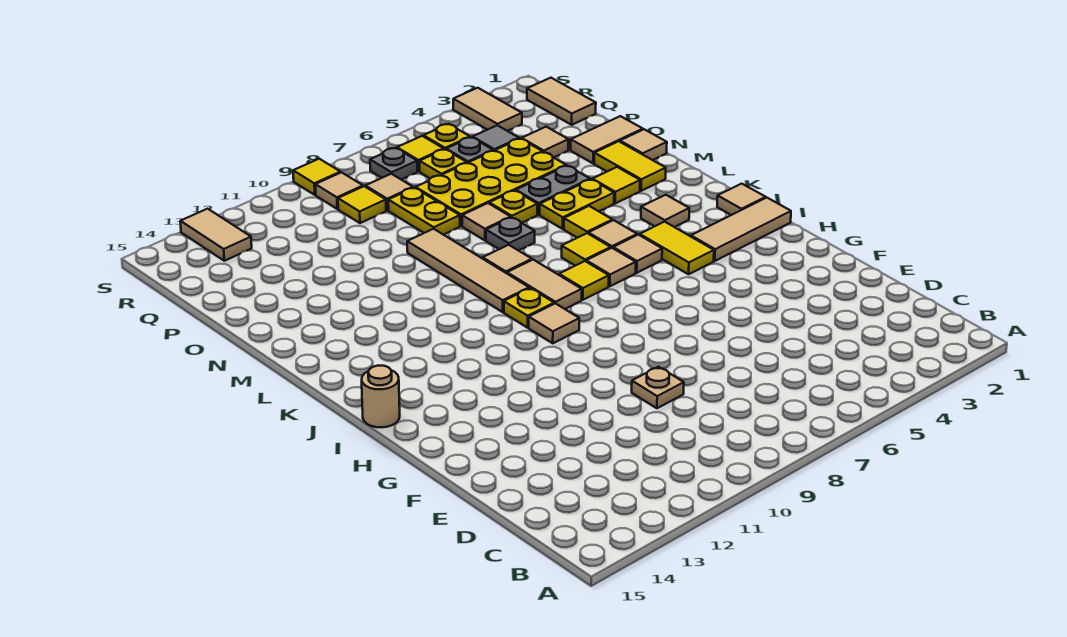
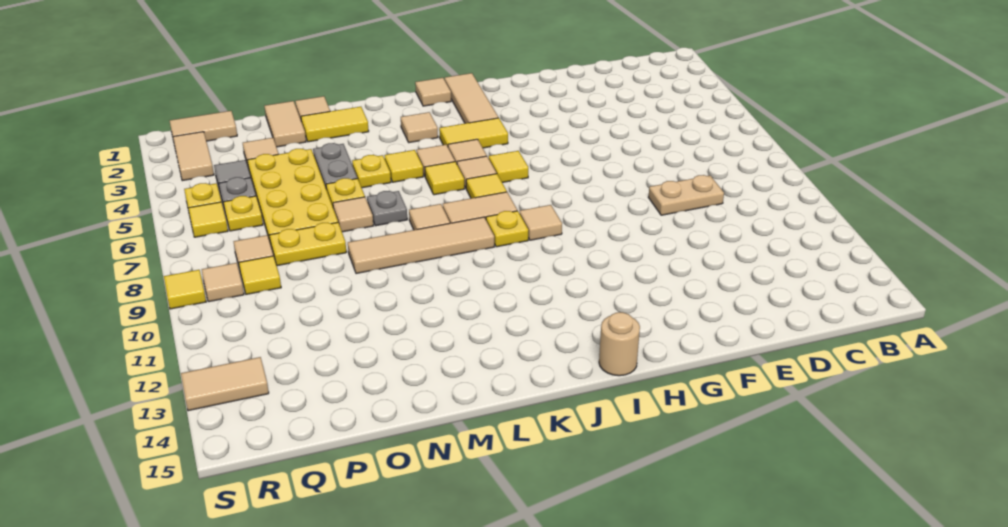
tan plate E9 level 1 -> tan plate D9:E9 level 1
yellow tile M3 level 1 -> yellow tile I6 level 1
yellow plate M4:M5 level 1 -> yellow plate M5 level 1
tan tile R3:S3 level 1 -> tan tile R2:R3 level 1
grey plate R7 level 1 -> none

